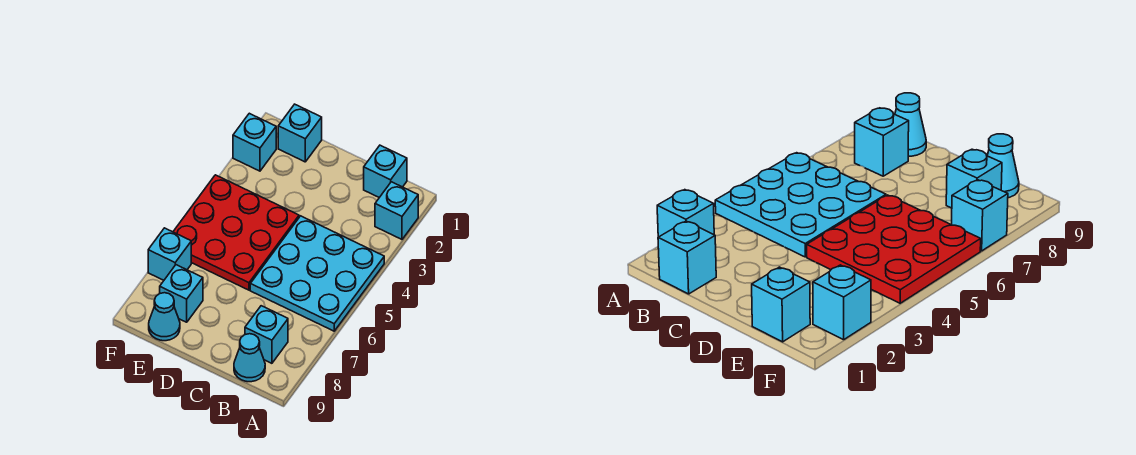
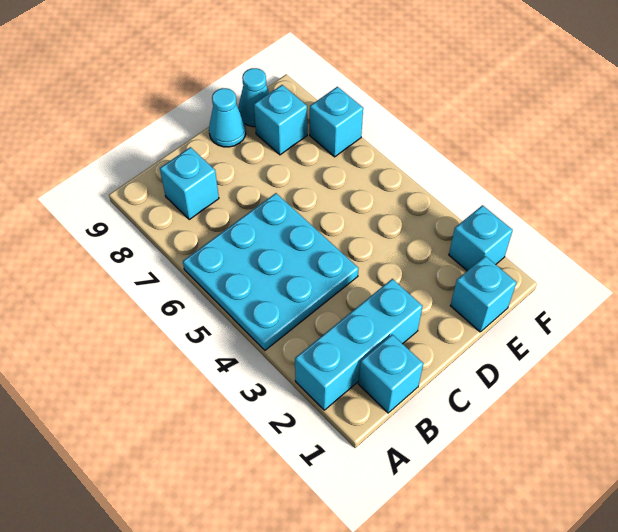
cyan brick A2 level 1 -> cyan brick A2:C2 level 1
cyan cone B9 level 1 -> cyan cone D9 level 1
red plate D4:F6 level 1 -> none

